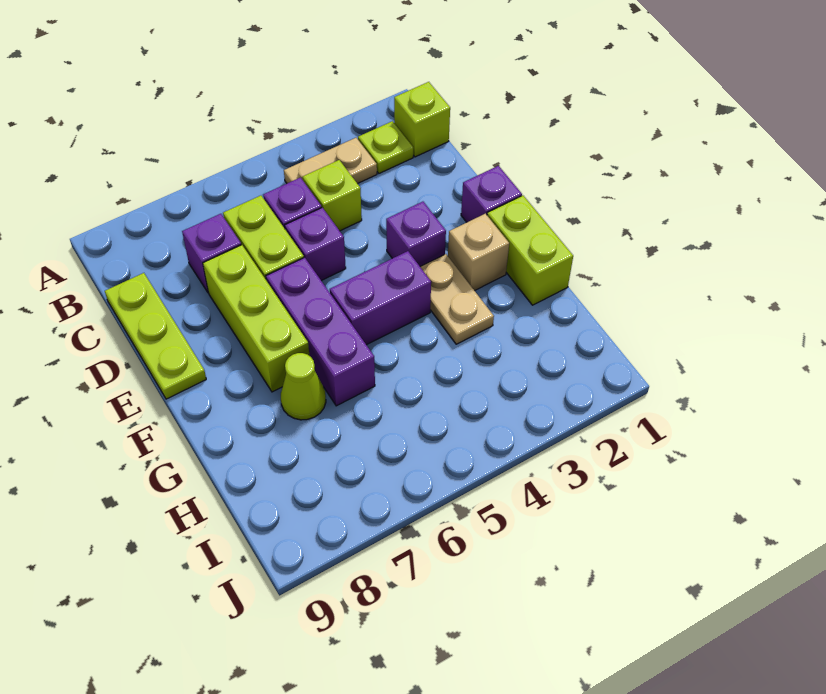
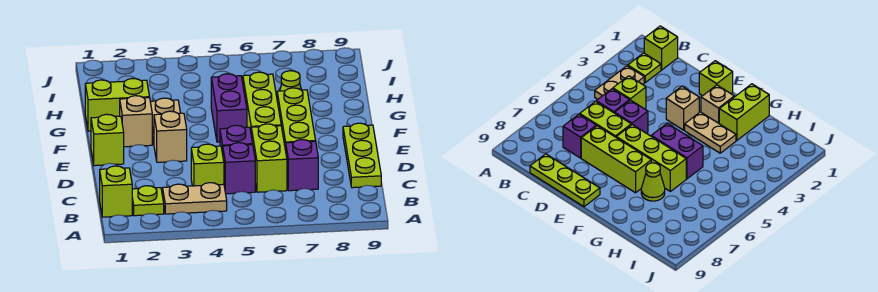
purple brick E1 level 1 -> lime brick E1 level 1
purple brick E3 level 1 -> tan brick E3 level 1
purple brick E6:G6 level 1 -> lime brick E6:G6 level 1
lime brick F1:G1 level 1 -> lime brick G1:G2 level 1
purple brick F4:F5 level 1 -> purple brick F5:G5 level 1

